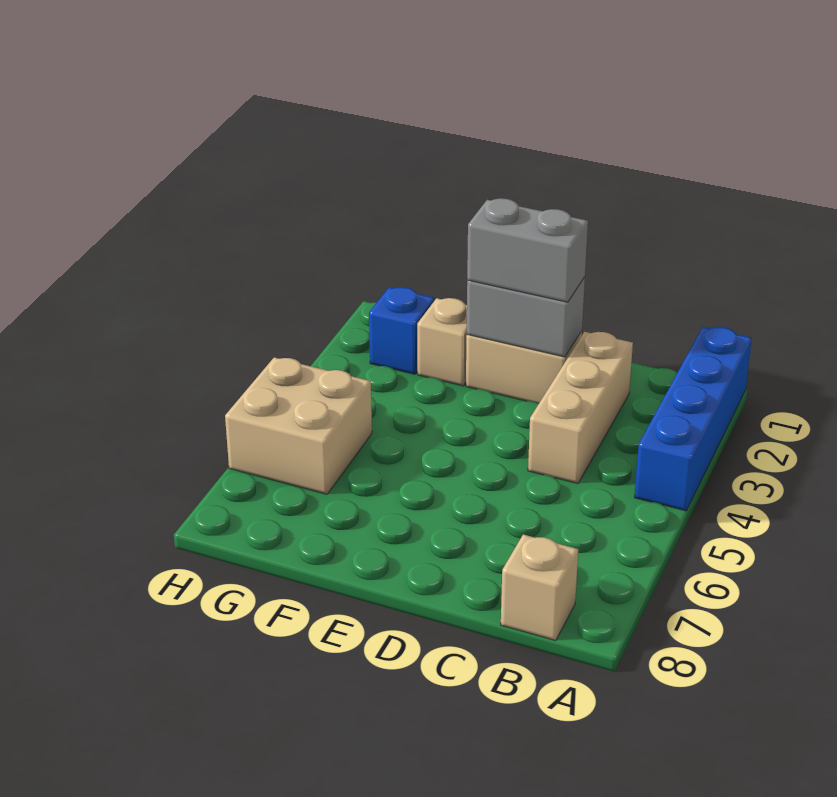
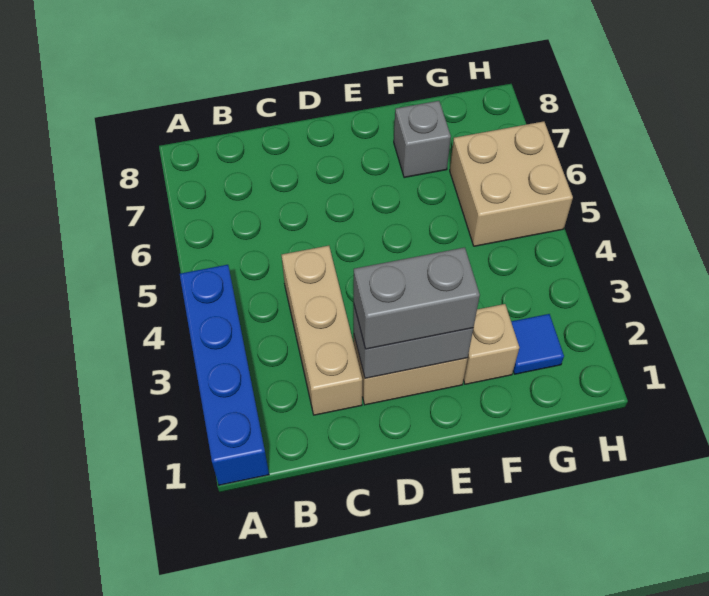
tan brick B8 level 1 -> none
none -> grey brick F7 level 1
blue brick G2 level 1 -> blue tile G2 level 1

